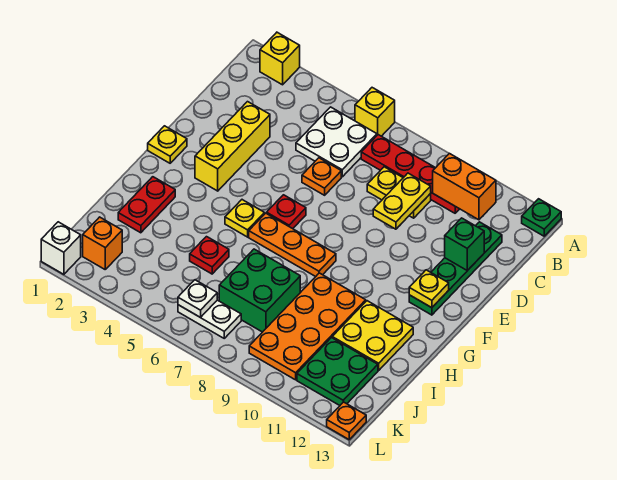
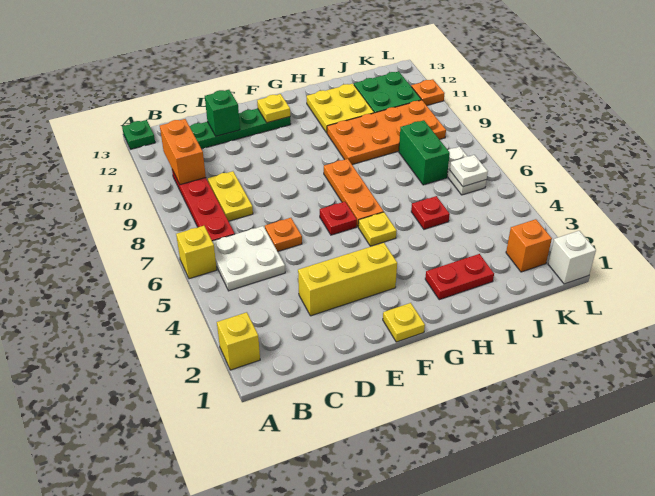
yellow plate C9:D9 level 2 -> none
green brick I7:J8 level 1 -> green brick J7:J8 level 1
orange plate L13 level 1 -> orange plate L11 level 1

